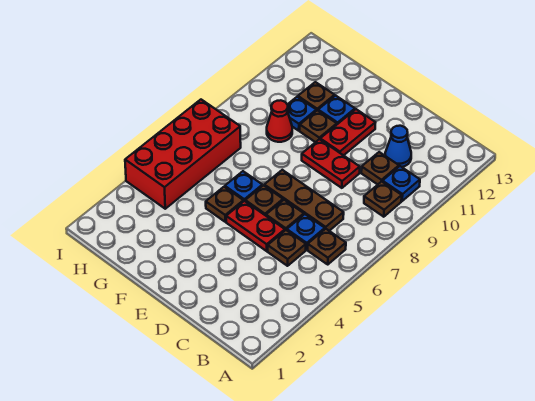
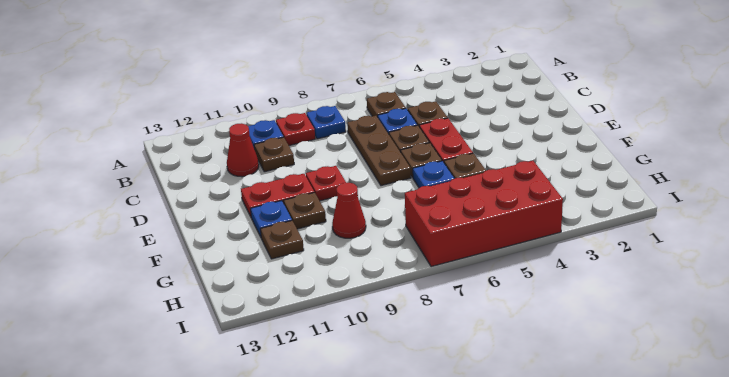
brown plate B9 level 1 -> red plate B9 level 1
blue cone C11 level 1 -> red cone C11 level 1
red plate D9:E9 level 1 -> red plate E9 level 1
blue plate G10 level 1 -> blue plate B8 level 1

